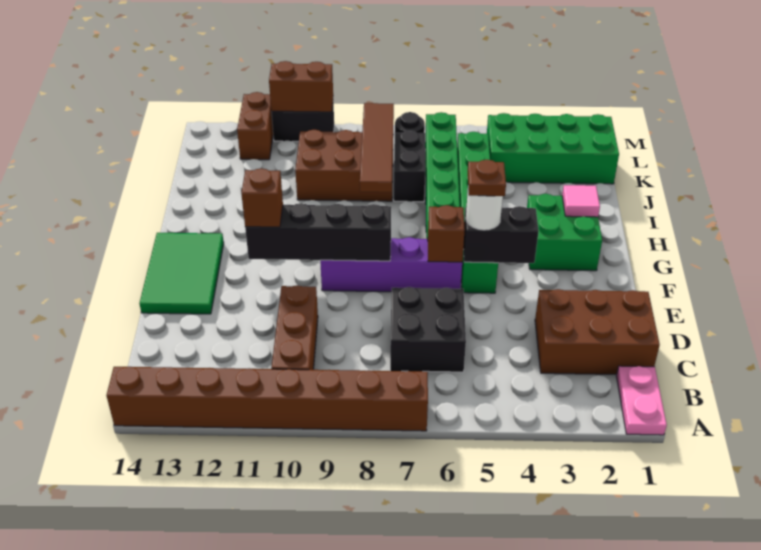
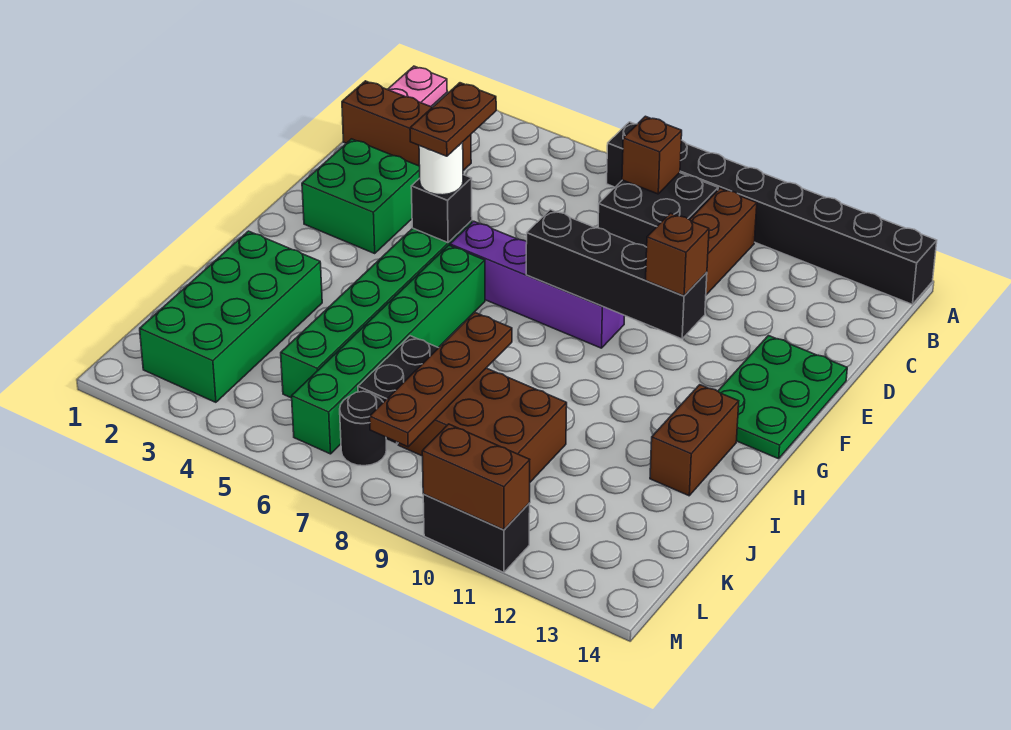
brown brick A7:A14 level 1 -> black brick A7:A14 level 1
brown brick C1:D3 level 1 -> brown brick C1:C3 level 1
black brick C6:D7 level 1 -> black brick B8:C9 level 1
green tile E13:G14 level 1 -> green plate E13:G14 level 1
black brick F4:F5 level 2 -> black brick F5 level 2
brown plate F5 level 4 -> brown plate E5:F5 level 4
brown brick F6 level 2 -> brown brick B8 level 2
green brick G2:H3 level 1 -> green brick E2:F3 level 1
pink tile H2 level 2 -> none
brown tile I8:L8 level 2 -> brown plate I8:L8 level 2
green brick K1:L4 level 1 -> green brick I2:L3 level 1
brown brick L12:M12 level 1 -> brown brick H13:I13 level 1

